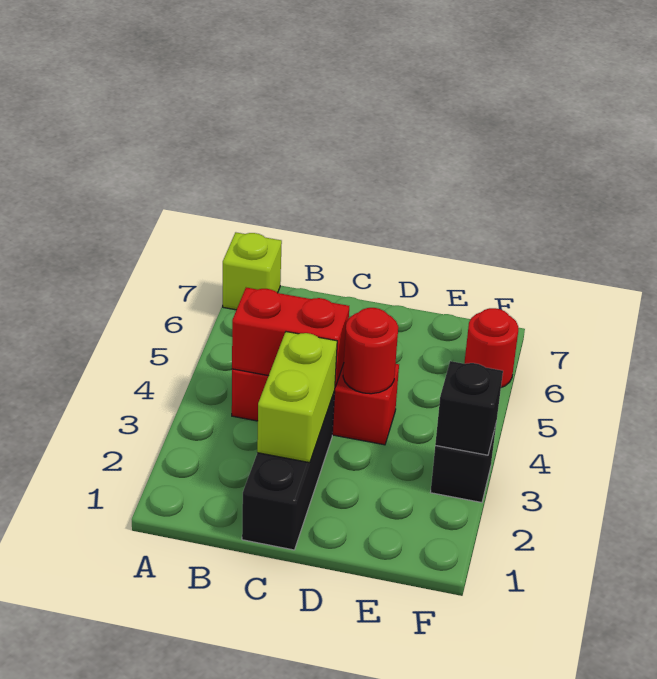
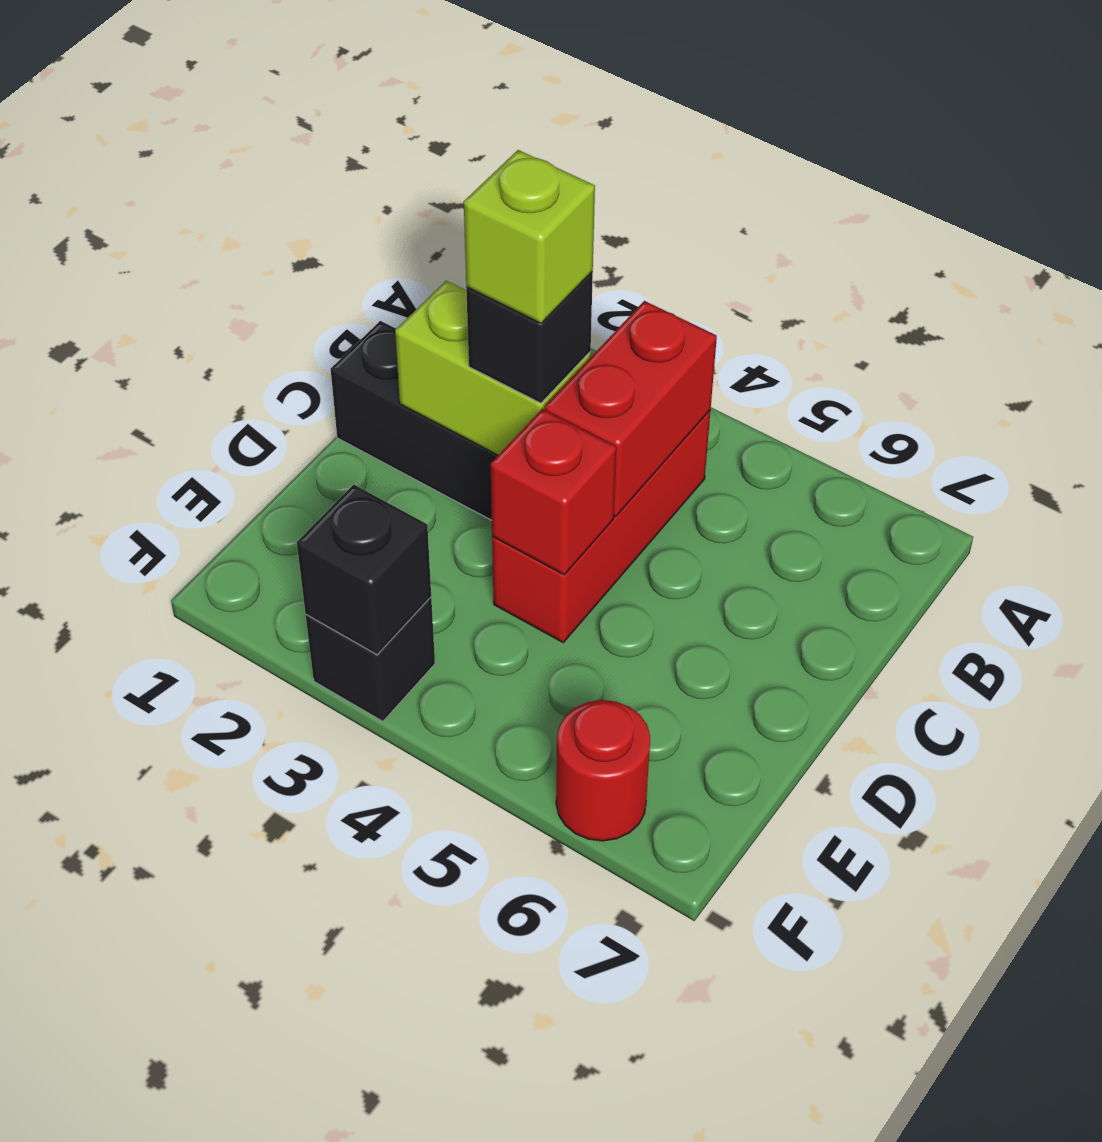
lime brick A7 level 1 -> lime brick C3 level 4
none -> black brick C3 level 3
red round brick D4 level 2 -> red brick D4 level 2

